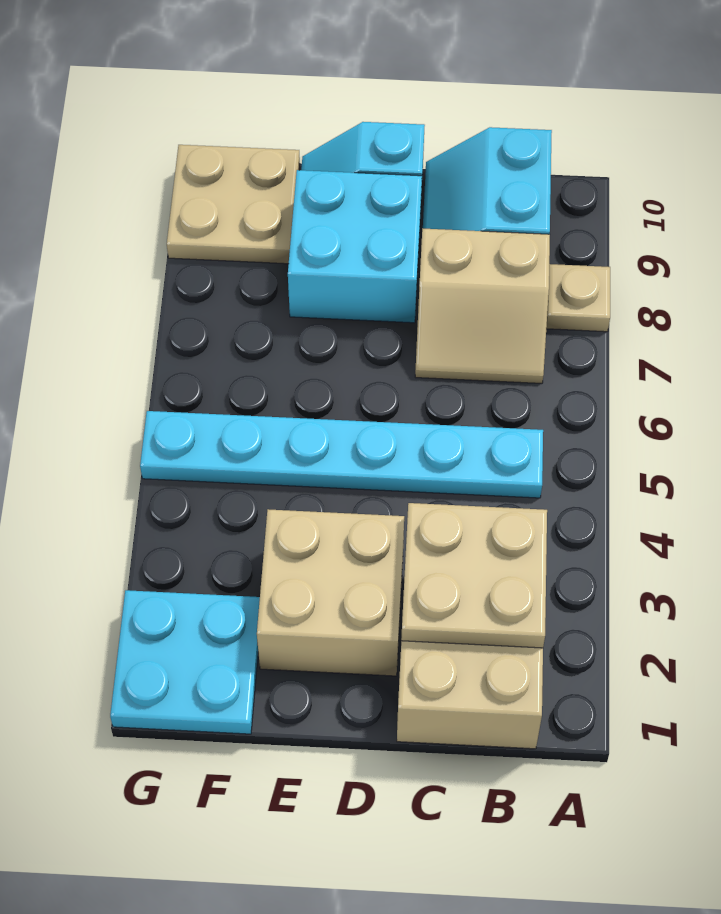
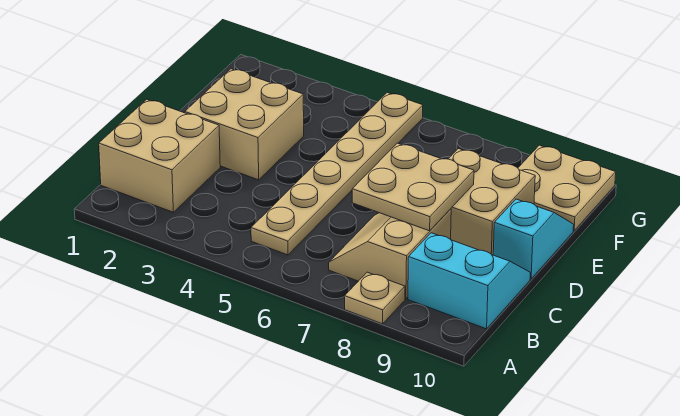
tan plate B2:C3 level 2 -> tan plate C7:D8 level 2
cyan plate B5:G5 level 1 -> tan plate B5:G5 level 1
cyan brick D8:E9 level 1 -> tan brick D8:E9 level 1
cyan plate F1:G2 level 1 -> none

